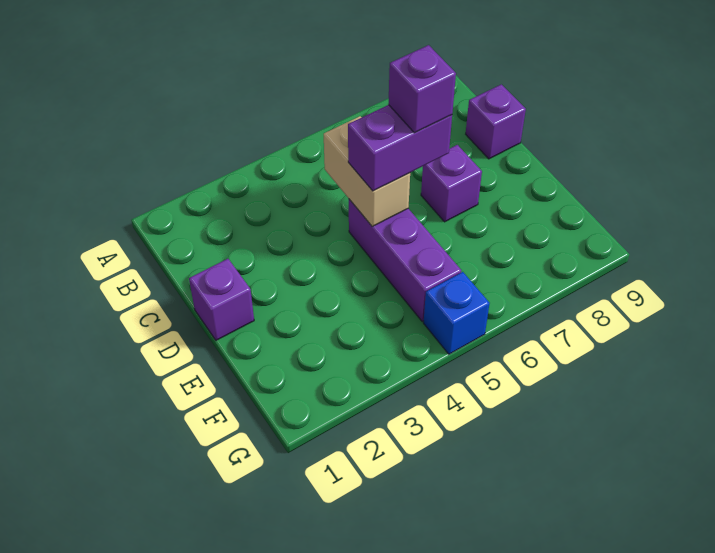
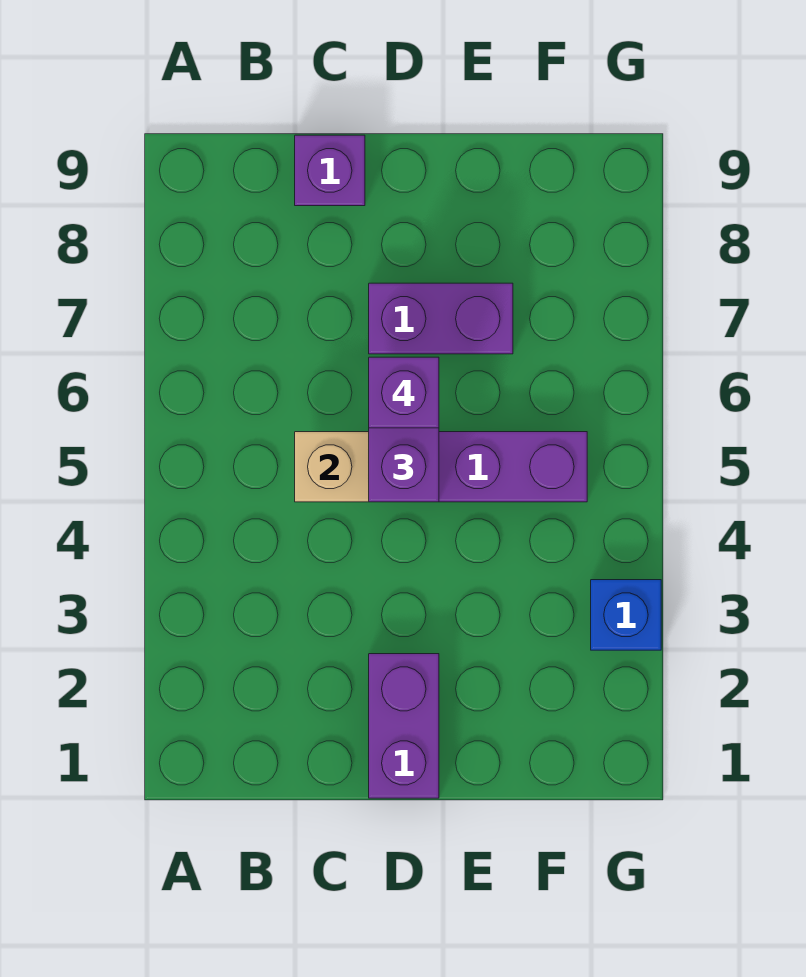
purple brick D1 level 1 -> purple brick D1:D2 level 1
purple brick D7 level 1 -> purple brick D7:E7 level 1
blue brick G5 level 1 -> blue brick G3 level 1

